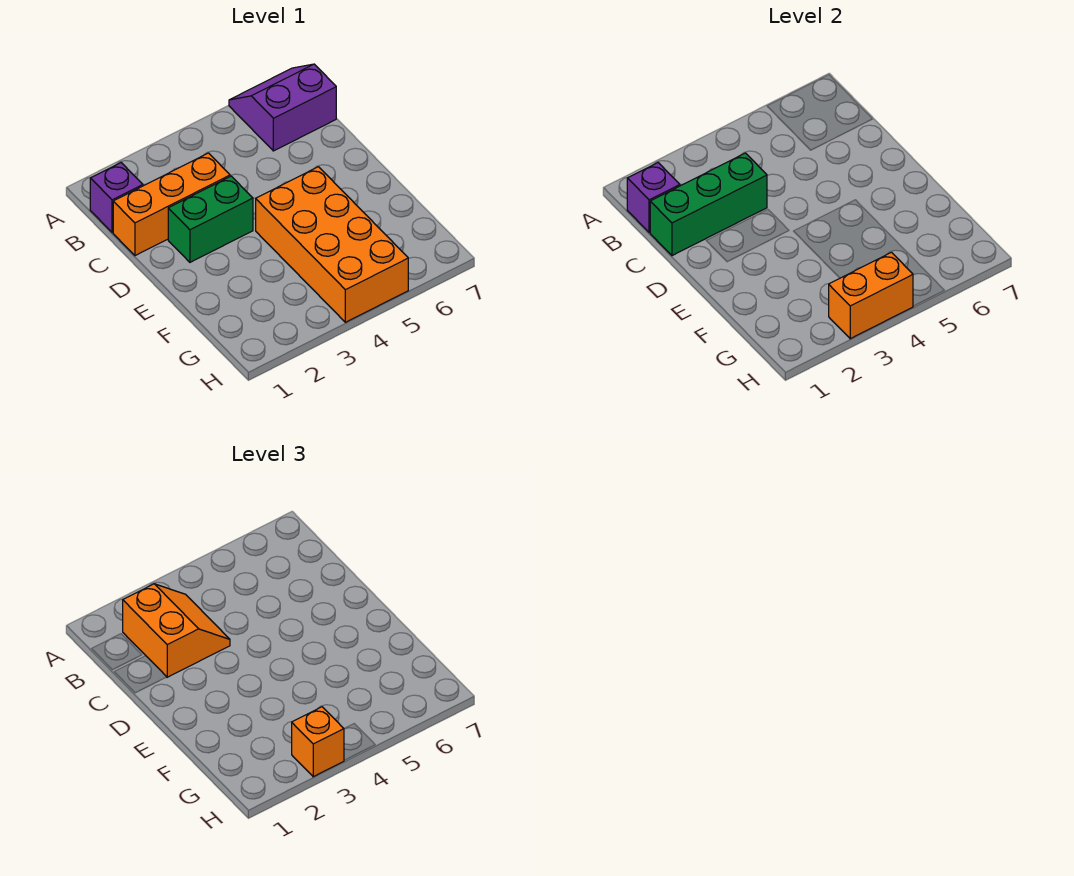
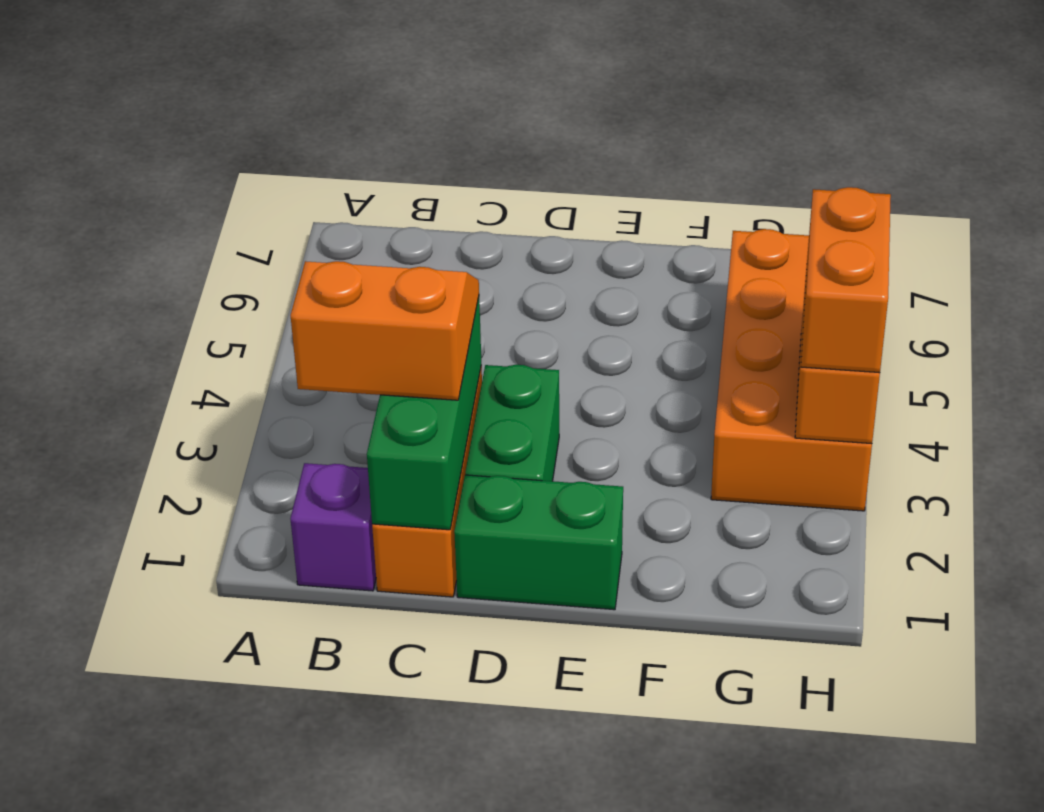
purple slope A6:B7 level 1 top B -> none
purple brick B1 level 2 -> none
none -> green brick D1:E1 level 1
orange brick E4:H5 level 1 -> orange brick G3:H6 level 1
orange brick H3 level 3 -> orange brick H3:H4 level 3

